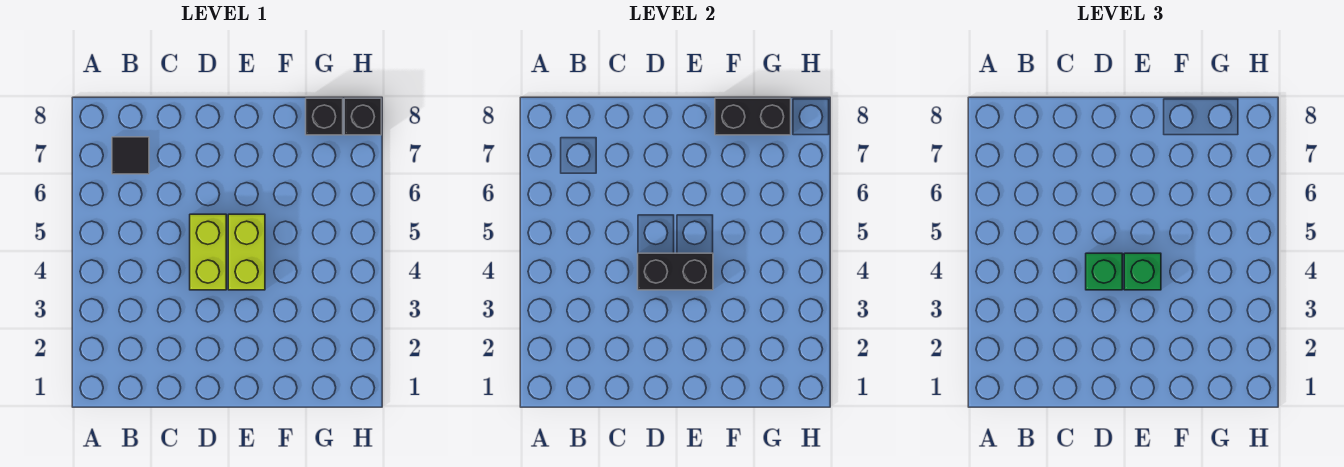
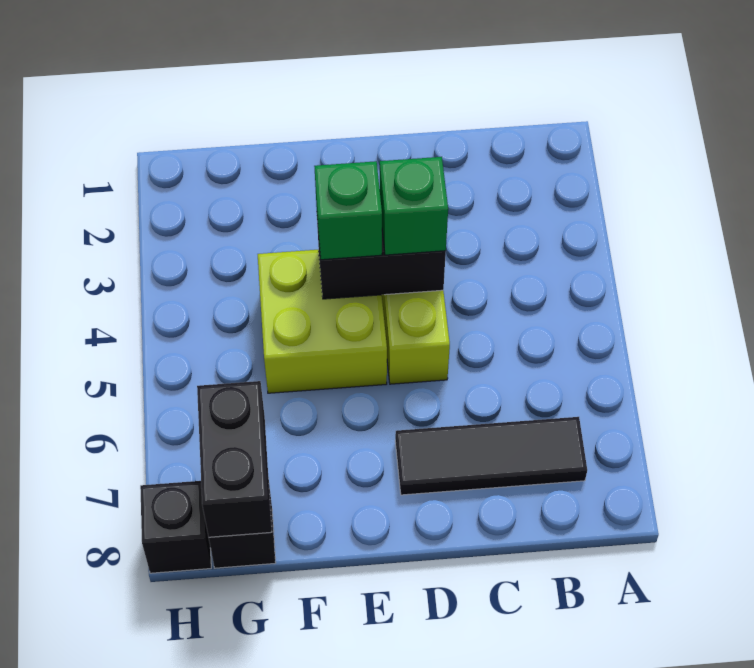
black tile B7 level 1 -> black tile B7:D7 level 1
lime brick E4:E5 level 1 -> lime brick E4:F5 level 1
black brick F8:G8 level 2 -> black brick G7:G8 level 2

